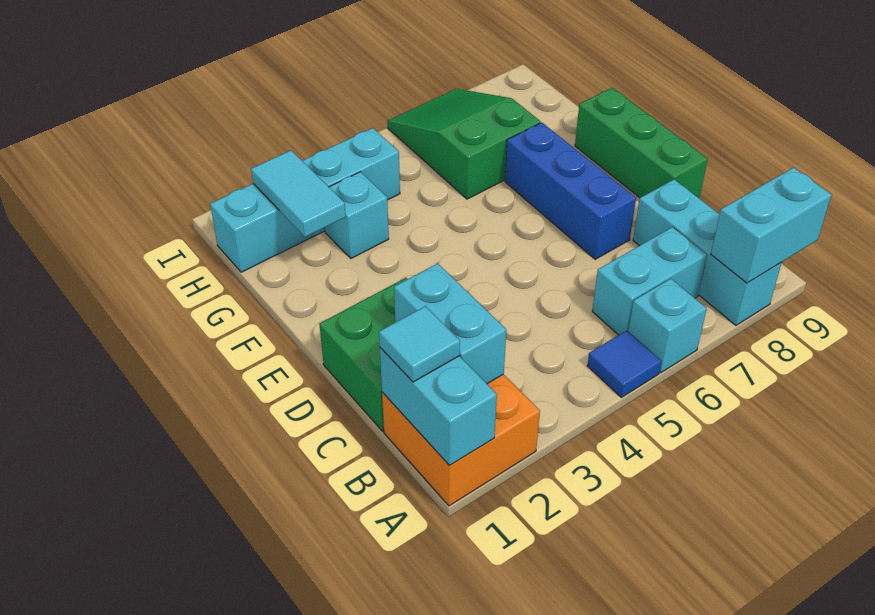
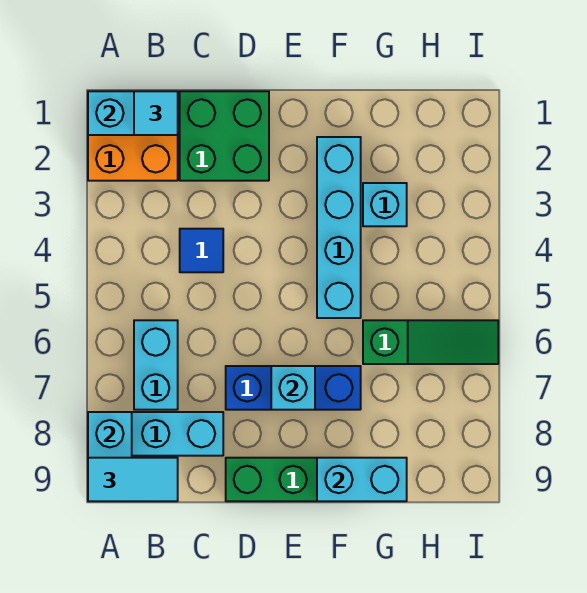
blue tile A5 level 1 -> blue tile C4 level 1
cyan brick A6 level 1 -> cyan brick E7 level 2
cyan brick B2:C2 level 2 -> cyan brick F9:G9 level 2
cyan tile G2:H2 level 2 -> cyan tile A9:B9 level 3
green slope G6:I7 level 1 top G -> green slope G6:I6 level 1 top G
cyan brick H1:H4 level 1 -> cyan brick F2:F5 level 1

